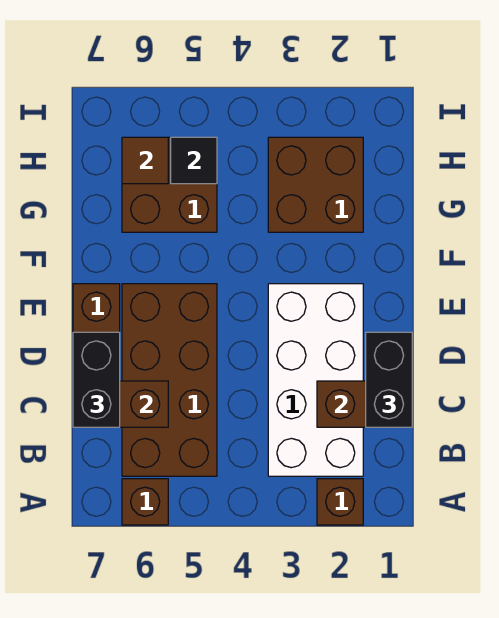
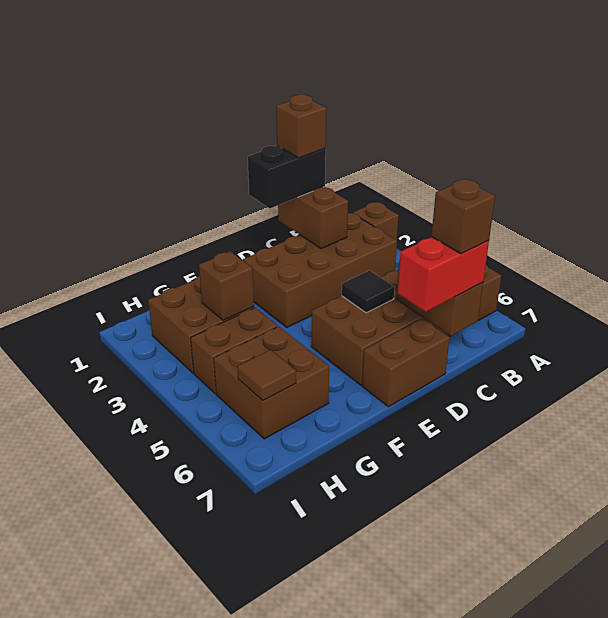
white brick B2:E3 level 1 -> brown brick B2:E3 level 1
none -> brown brick C1 level 4
black brick C7:D7 level 3 -> red brick C7:D7 level 3
none -> brown brick C7 level 4
none -> brown brick G3 level 2
none -> brown brick G4:H4 level 1
black tile H5 level 2 -> black tile D5 level 2

